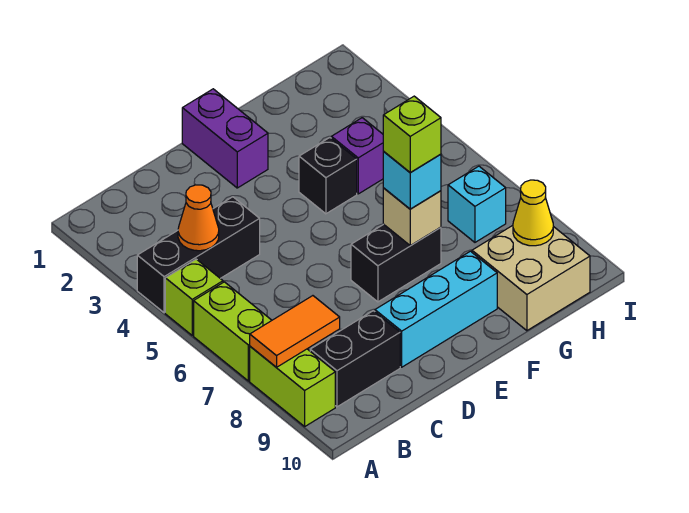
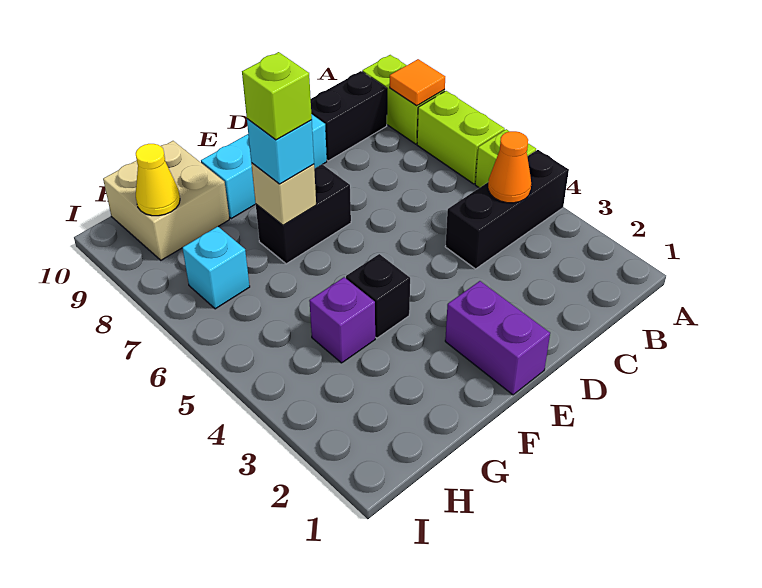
orange tile A8:B8 level 2 -> orange tile A8 level 2

